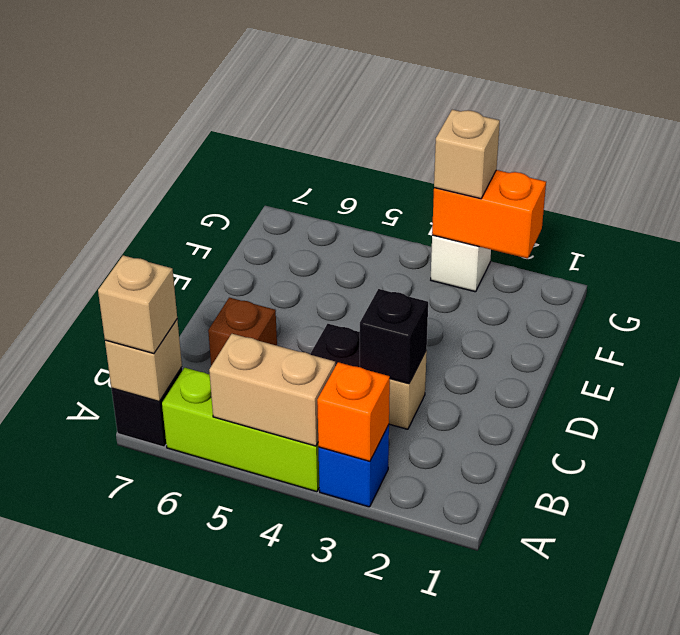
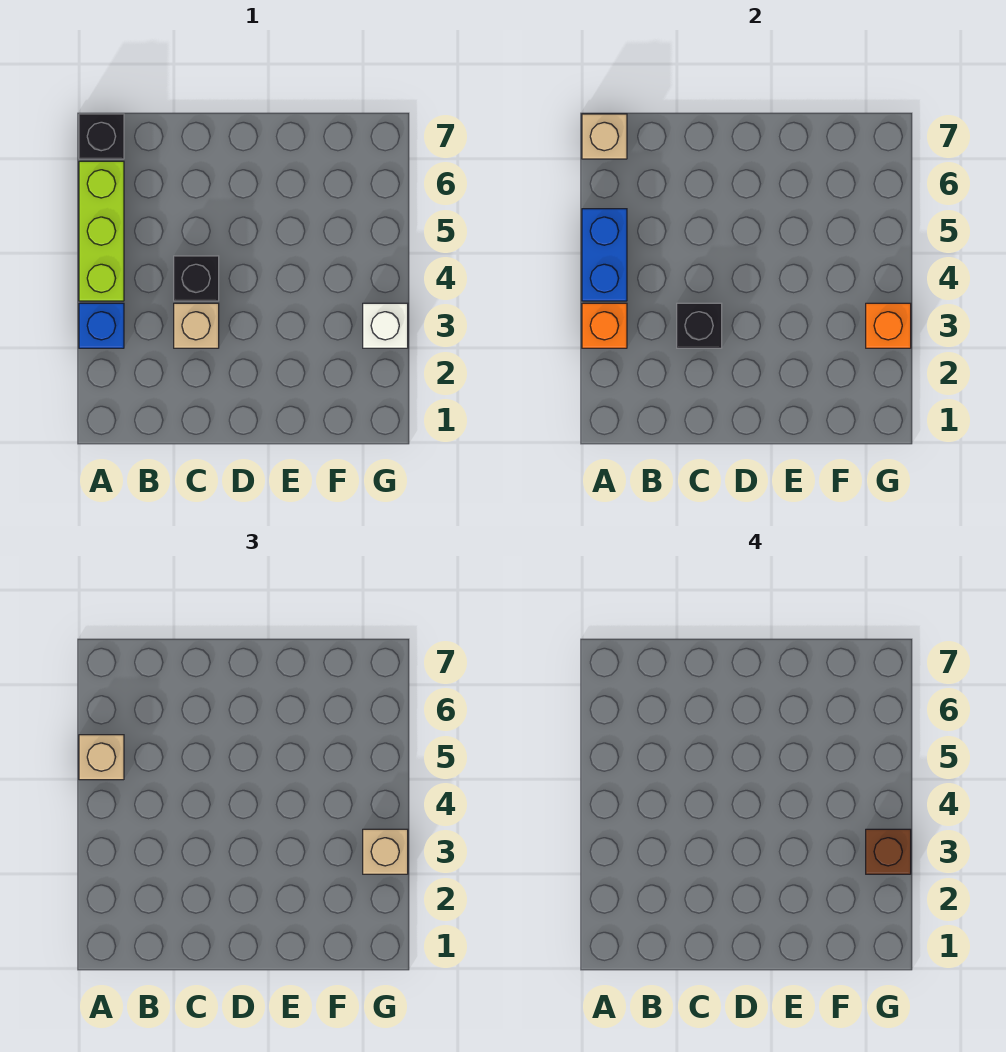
tan brick A4:A5 level 2 -> blue brick A4:A5 level 2
tan brick A7 level 3 -> tan brick A5 level 3
brown brick C6 level 1 -> brown brick G3 level 4
orange brick G2:G3 level 2 -> orange brick G3 level 2

